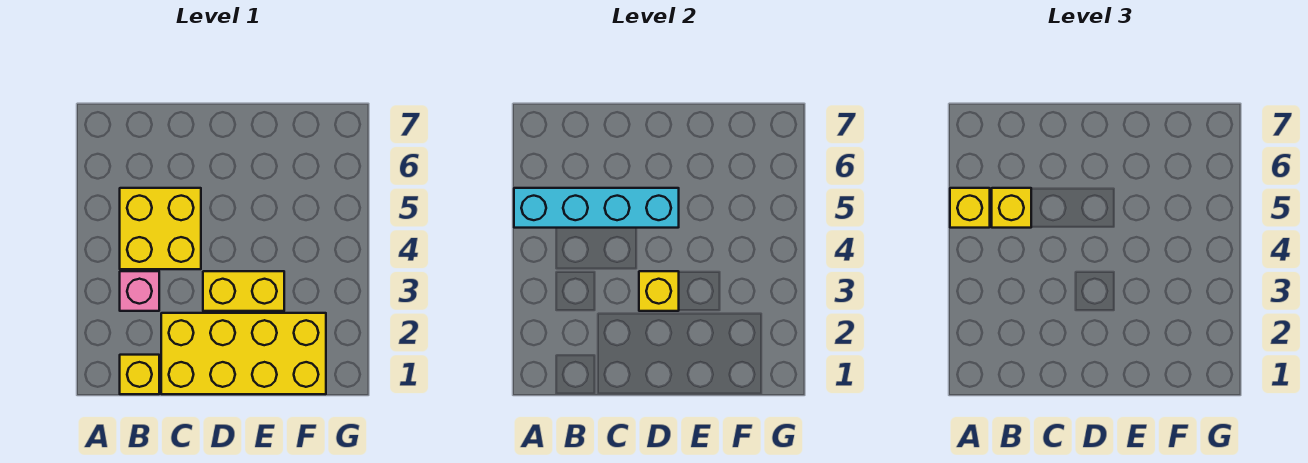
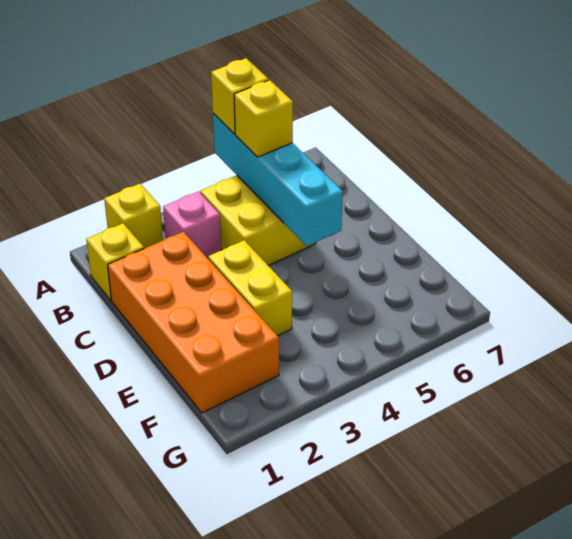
yellow brick C1:F2 level 1 -> orange brick C1:F2 level 1
yellow brick D3 level 2 -> yellow brick A2 level 1

